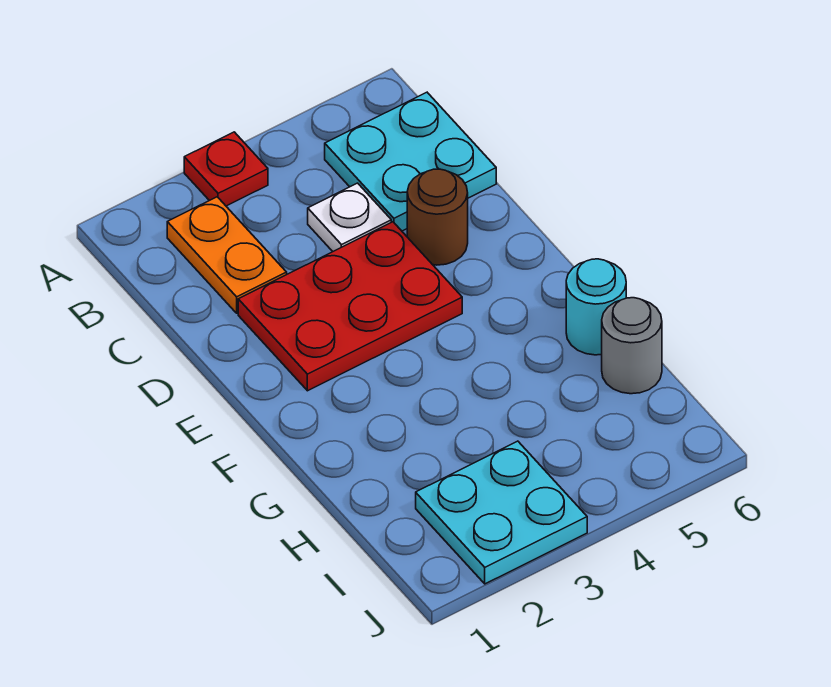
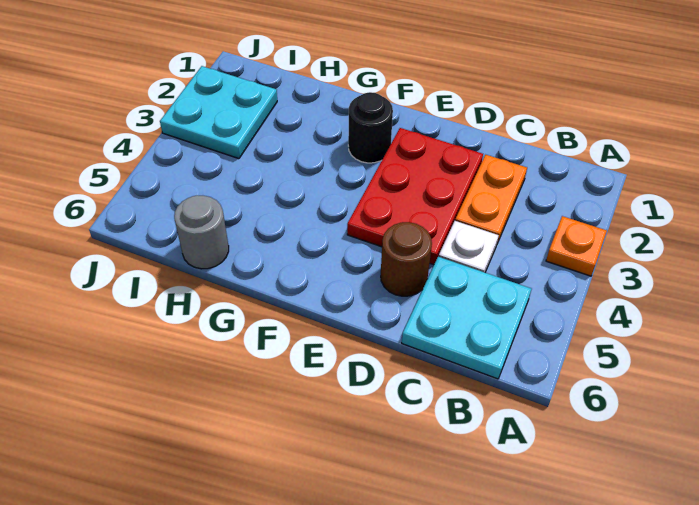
red plate A3 level 1 -> orange plate A3 level 1
orange plate B2:C2 level 1 -> orange plate C2:C3 level 1
none -> black round brick F2 level 1
cyan round brick G6 level 1 -> none

